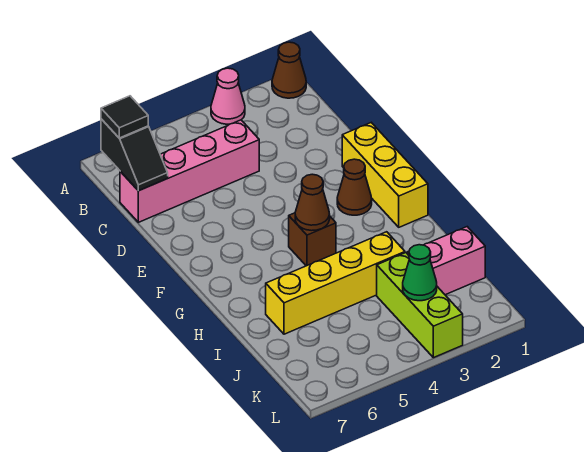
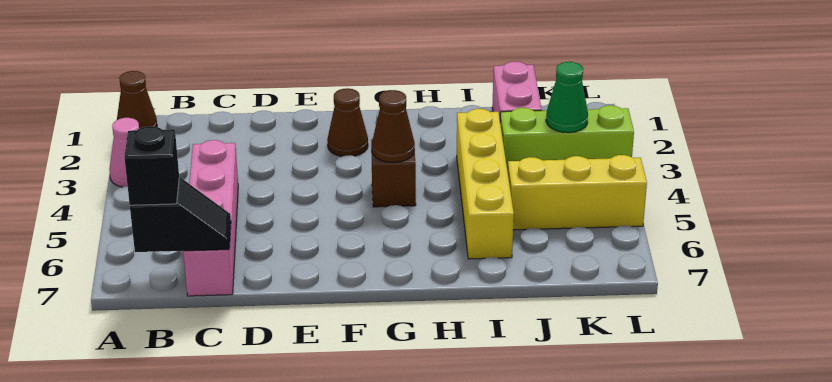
black tile B7 level 3 -> black brick B7 level 3
yellow brick E1:G1 level 1 -> yellow brick J5:L5 level 1

